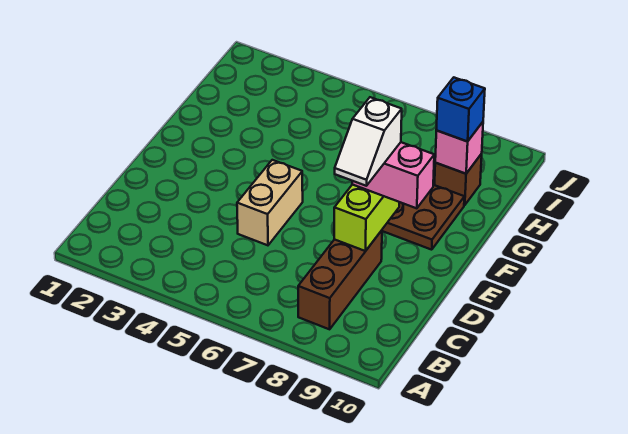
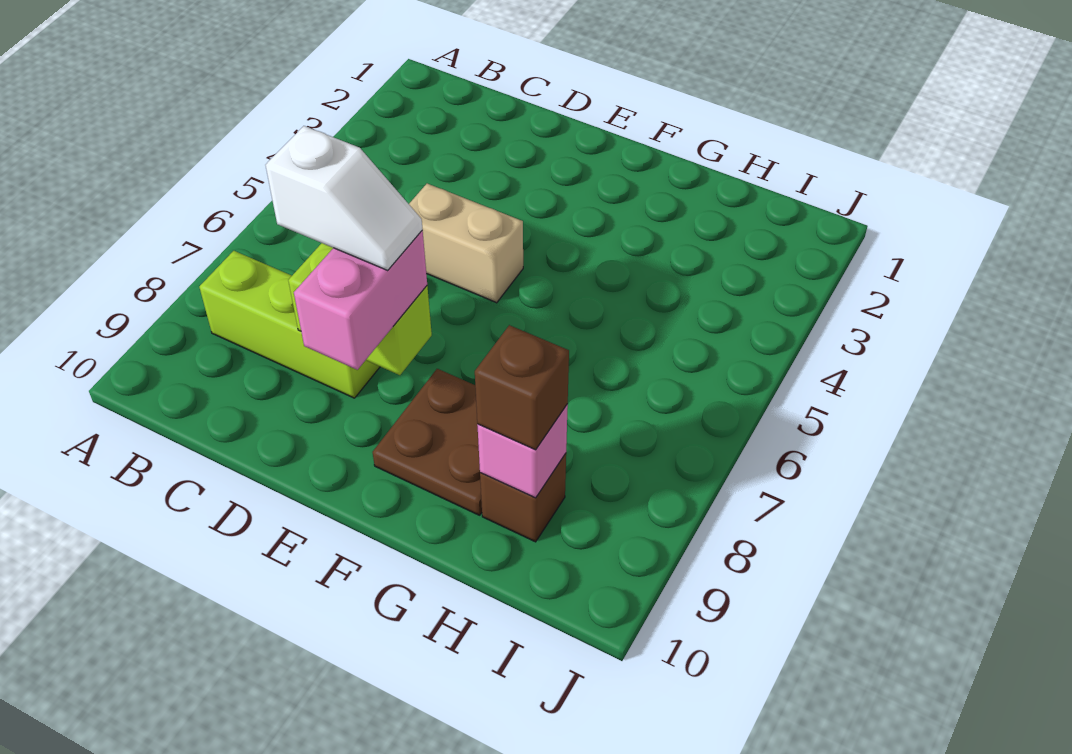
brown brick B8:D8 level 1 -> lime brick B8:D8 level 1
white slope D8:E8 level 4 top E -> white slope D8:E8 level 4 top D
blue brick H9 level 3 -> brown brick H9 level 3

